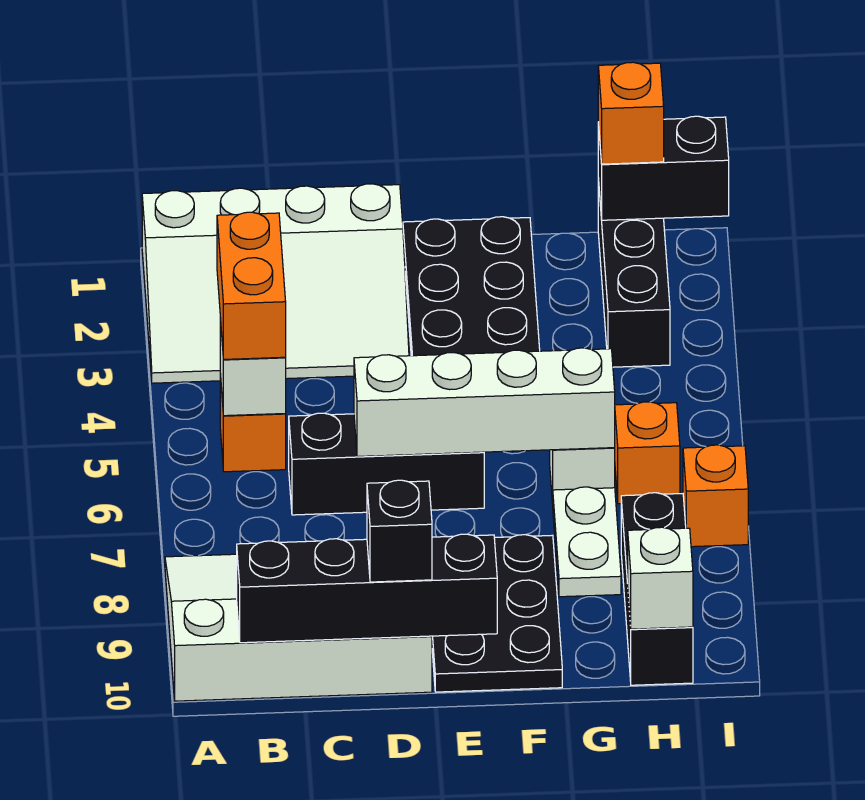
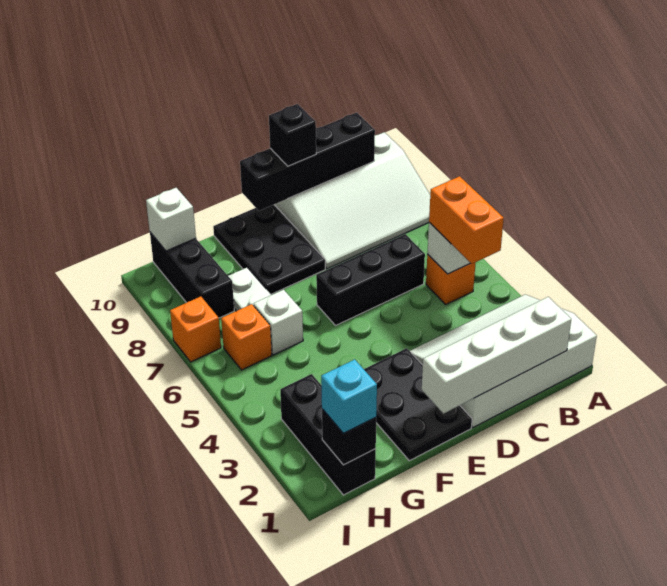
white brick D6:G6 level 2 -> white brick B1:E1 level 2
black brick H1:I1 level 2 -> black brick H1 level 2
orange brick H1 level 3 -> cyan brick H1 level 3

